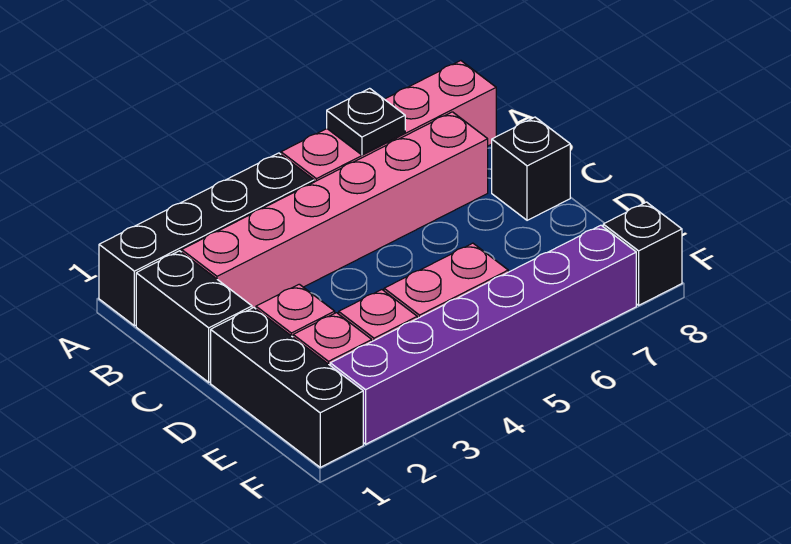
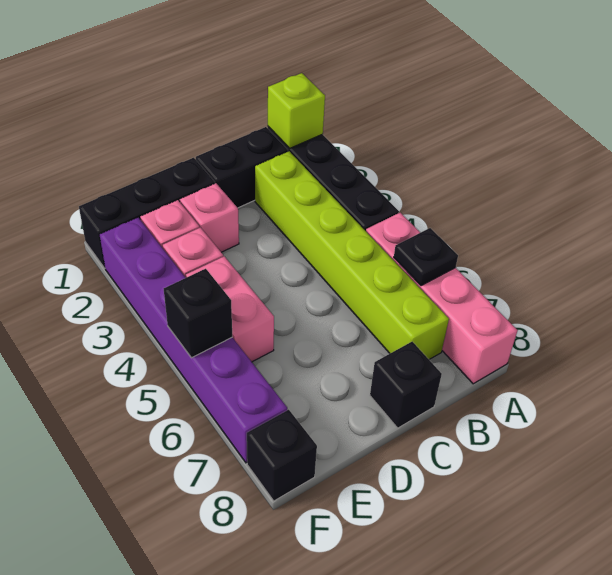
none -> lime brick A1 level 2
pink brick B2:B7 level 1 -> lime brick B2:B7 level 1
none -> black brick F5 level 2

